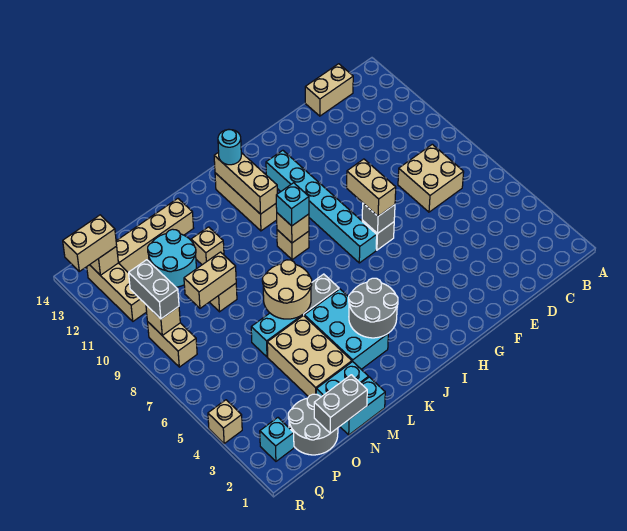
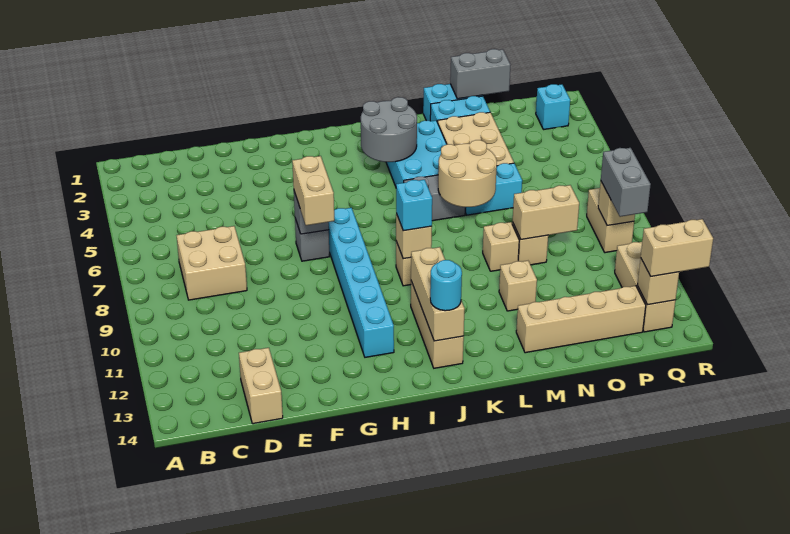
tan brick C14:D14 level 1 -> tan brick D13:D14 level 1
cyan round brick N11:O12 level 1 -> none
grey round brick O1:P2 level 1 -> none
tan brick R4 level 1 -> tan brick M9 level 1

